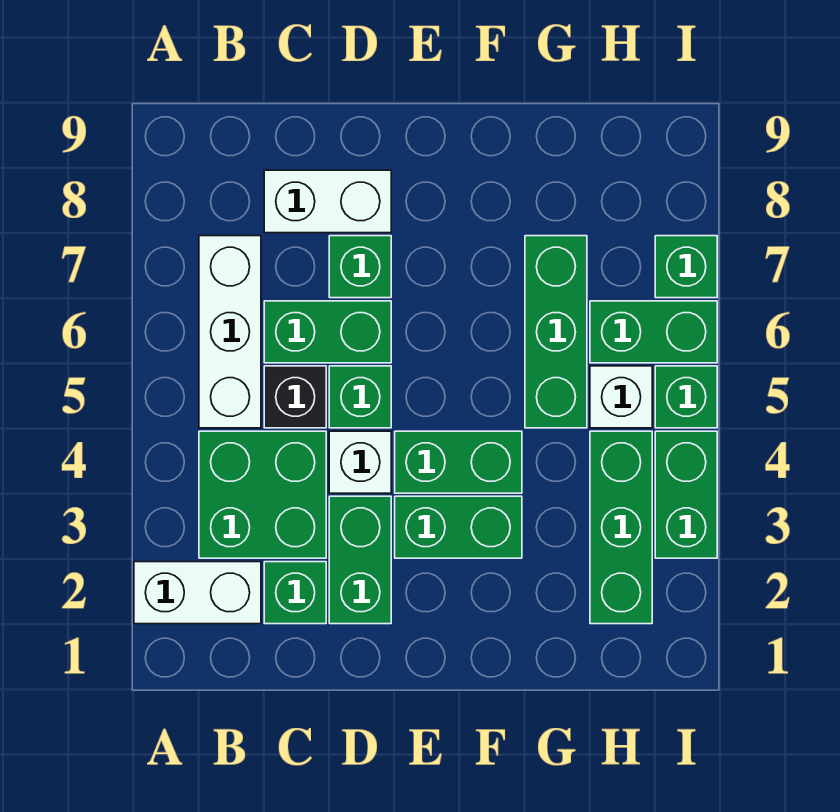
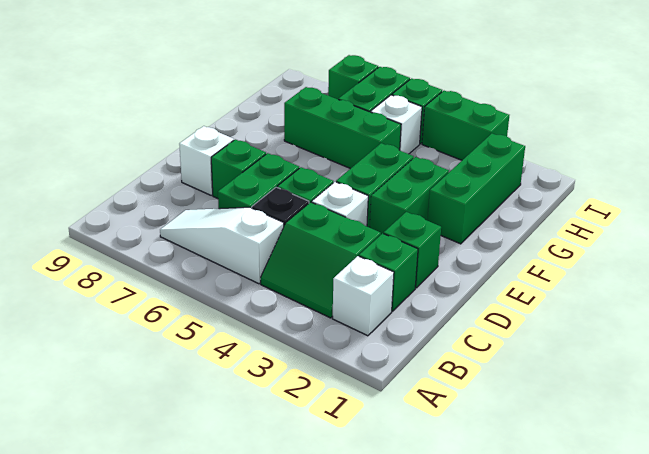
white brick A2:B2 level 1 -> white brick B2 level 1
green brick B3:C4 level 1 -> green slope B3:C4 level 1 top C
white brick B5:B7 level 1 -> white slope B5:B7 level 1 top 5
white brick C8:D8 level 1 -> white brick D8 level 1
green brick D2:D3 level 1 -> green brick D2 level 1
green brick H2:H4 level 1 -> green brick F2:H2 level 1

